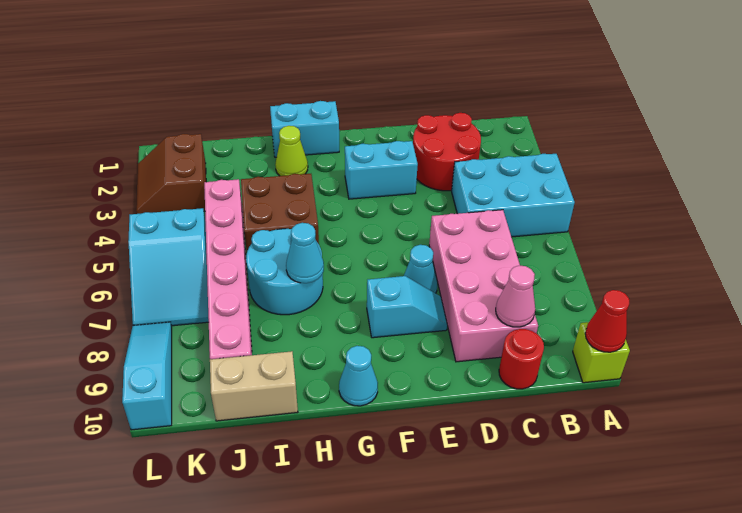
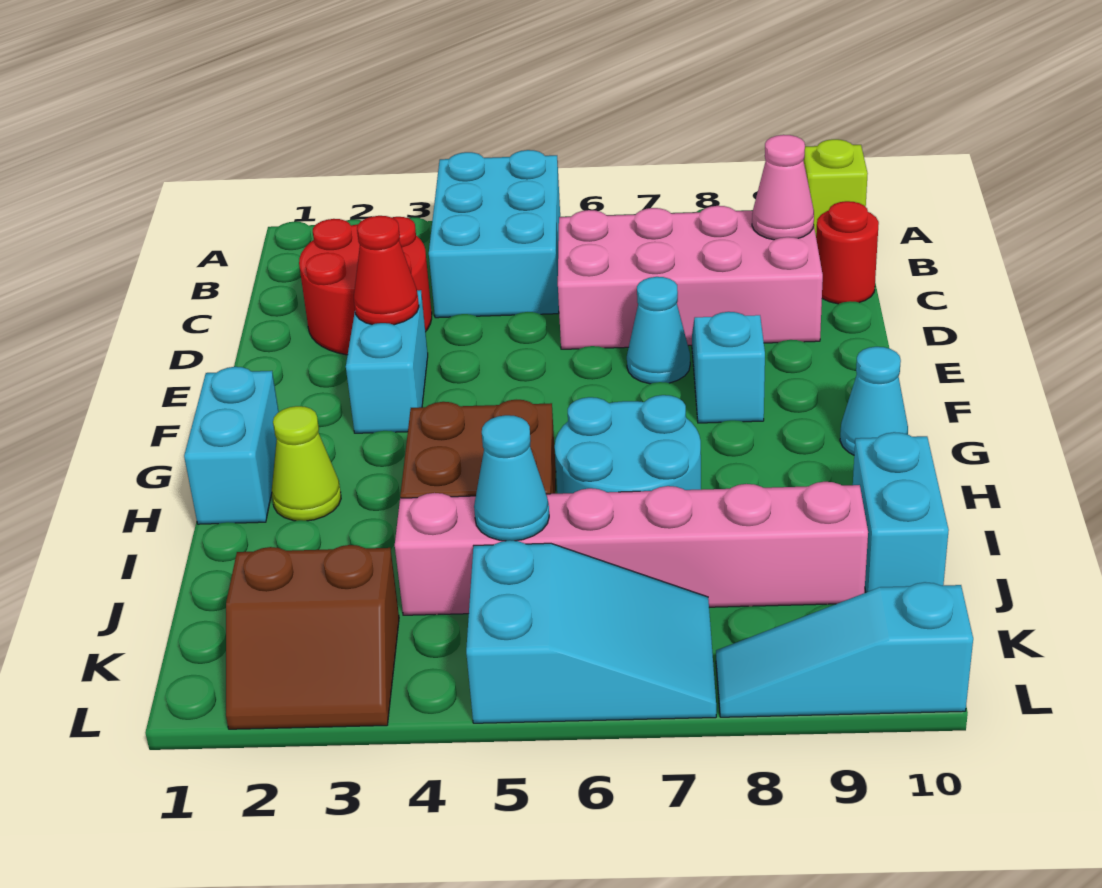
red cone A10 level 2 -> red cone E3 level 2
cyan cone H7 level 2 -> cyan cone J5 level 2
tan brick I10:J10 level 1 -> cyan brick I10:J10 level 1

